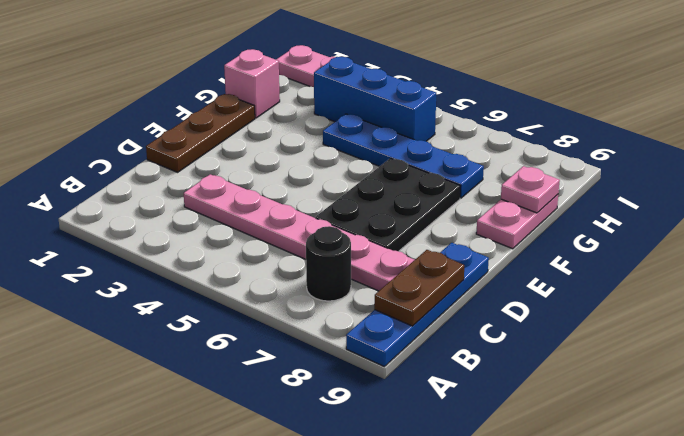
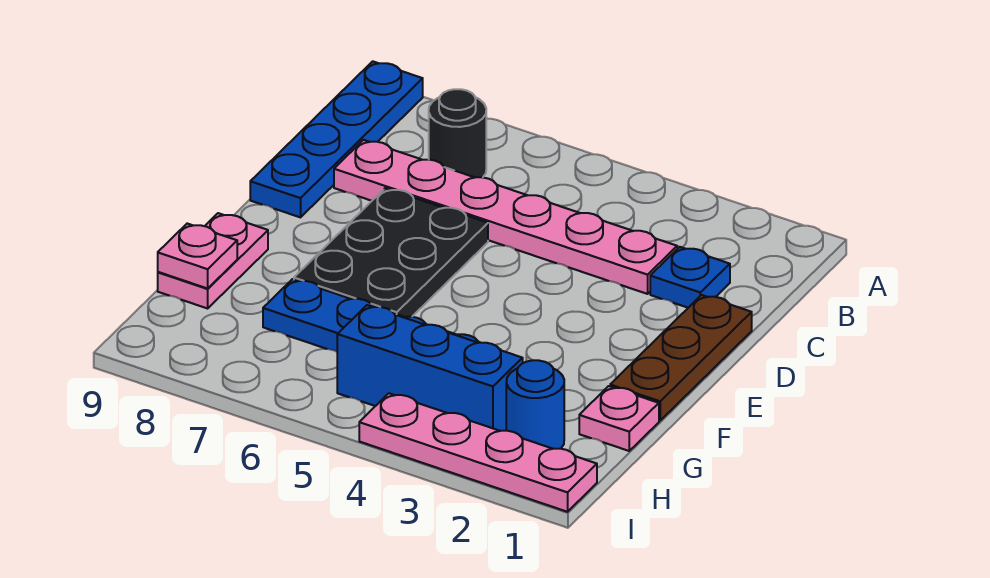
brown plate B9:C9 level 2 -> none
none -> blue plate C2 level 1
pink brick G1 level 1 -> pink plate G1 level 1
none -> blue round brick H2 level 1

